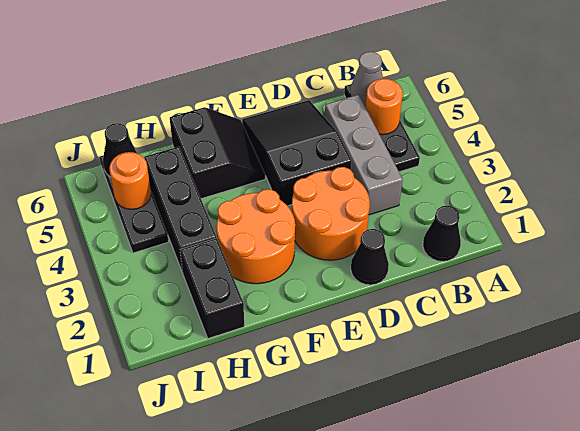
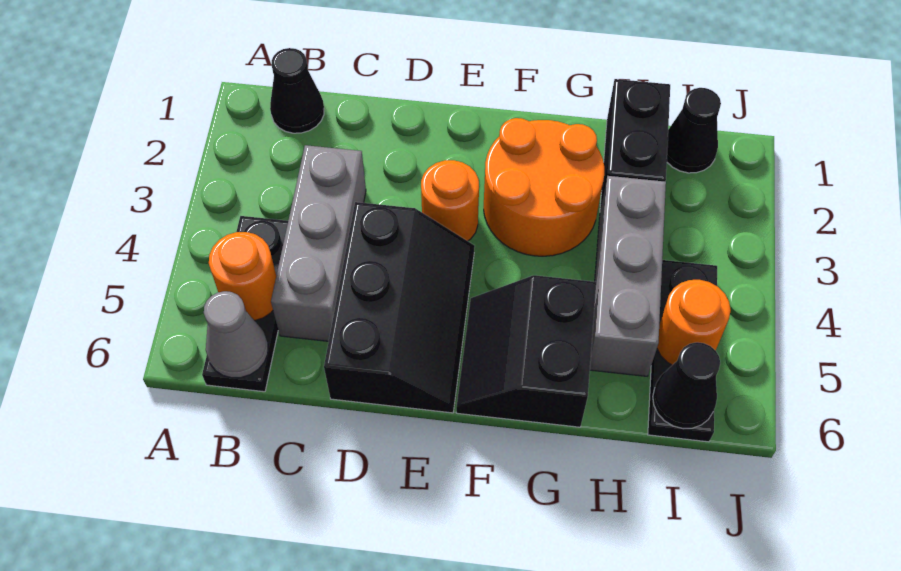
black cone D1 level 1 -> black cone I1 level 1
orange round brick D2:E3 level 1 -> orange round brick E3 level 1
black slope D4:E6 level 1 top 4 -> black slope D4:E6 level 1 top D
black brick H3:H5 level 1 -> grey brick H3:H5 level 1

